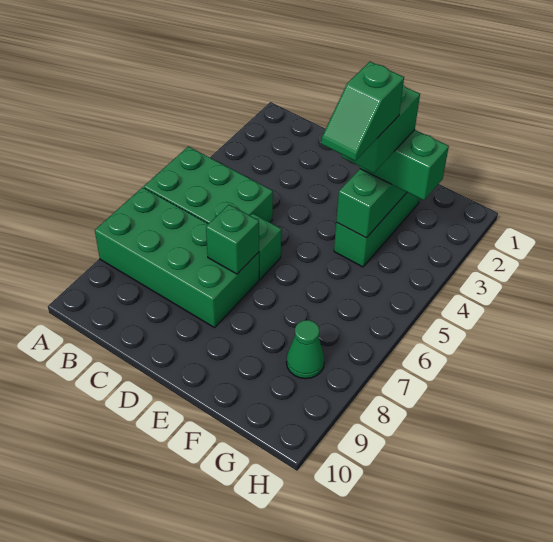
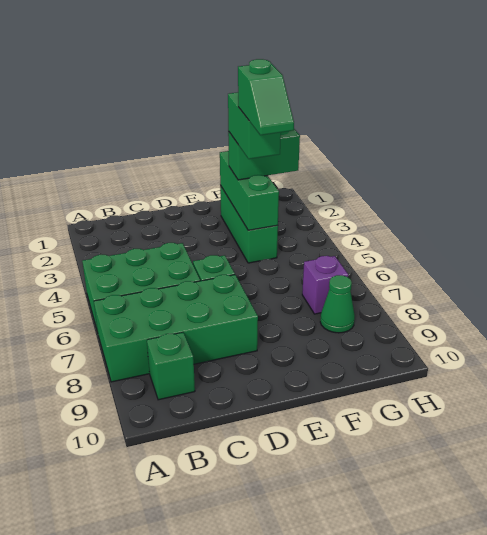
green brick D7 level 2 -> green brick B9 level 1
none -> purple brick G7 level 1

